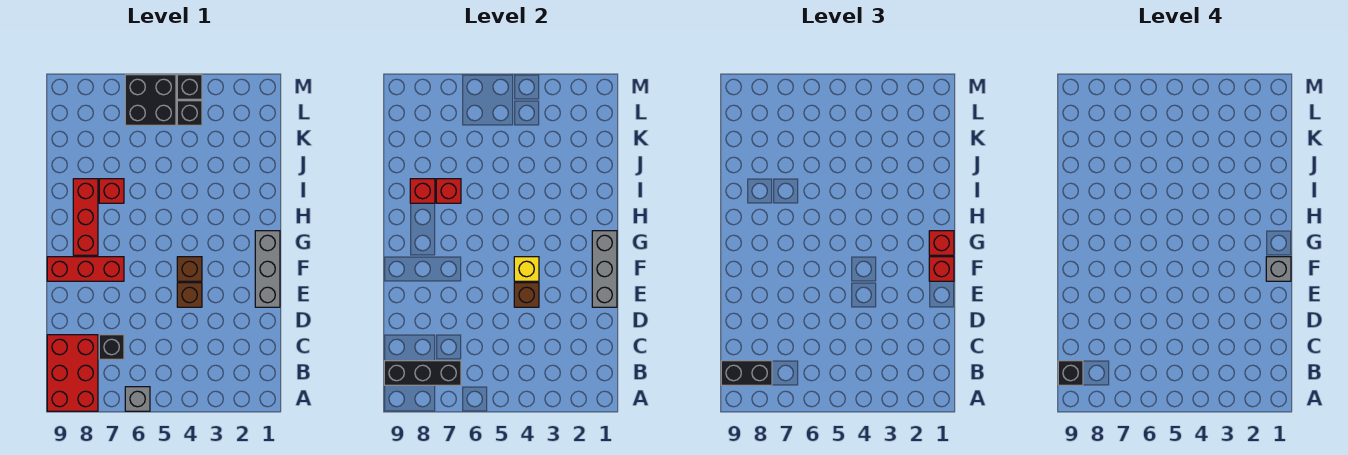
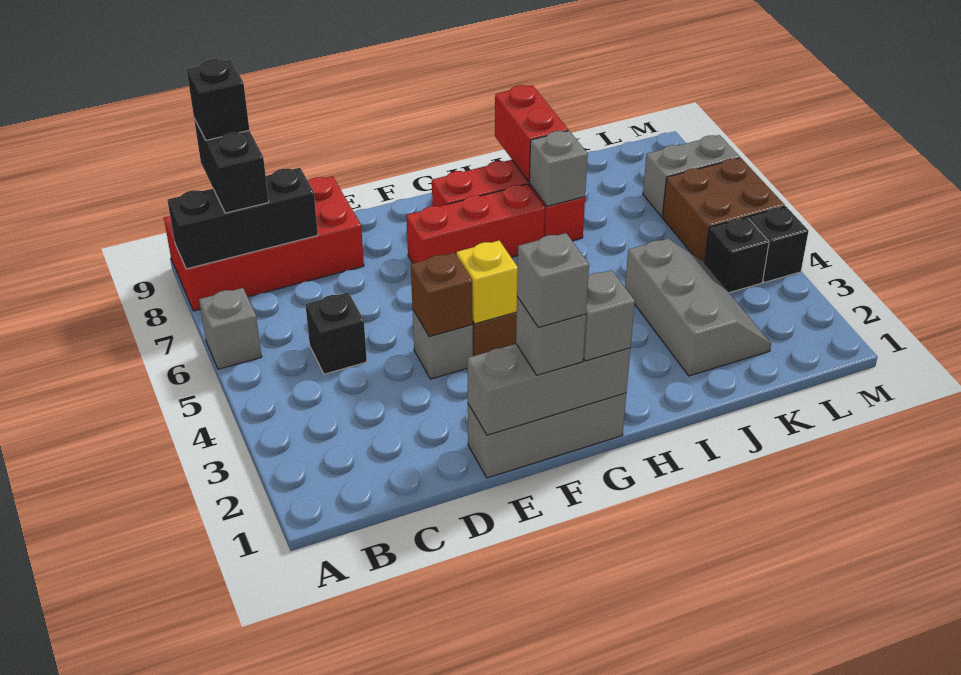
red brick A8:C9 level 1 -> red brick A8:D9 level 1
black brick B7:B9 level 2 -> black brick A8:C8 level 2
black brick C7 level 1 -> black brick C5 level 1
brown brick E4 level 1 -> grey brick E4 level 1
red brick F1 level 3 -> grey brick F1 level 3
red brick F7:F9 level 1 -> red brick F7:H7 level 1
red brick G1 level 3 -> grey brick G1 level 3
red brick I7 level 2 -> grey brick I7 level 2
red brick I8 level 2 -> red brick I8:I9 level 2
none -> grey slope J2:K4 level 1 top J
black brick L5:M6 level 1 -> brown brick L5:M6 level 1
none -> grey brick L7:M7 level 1

